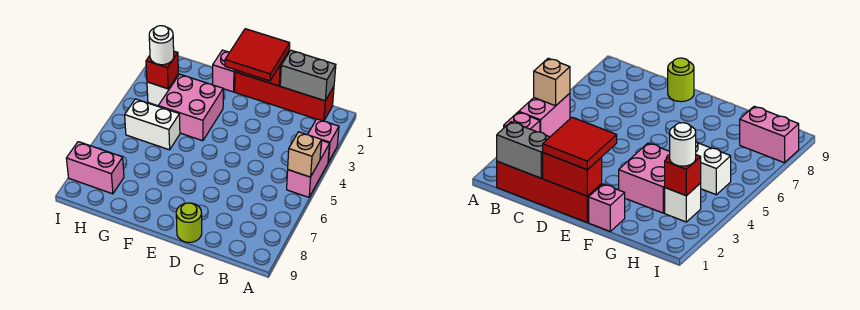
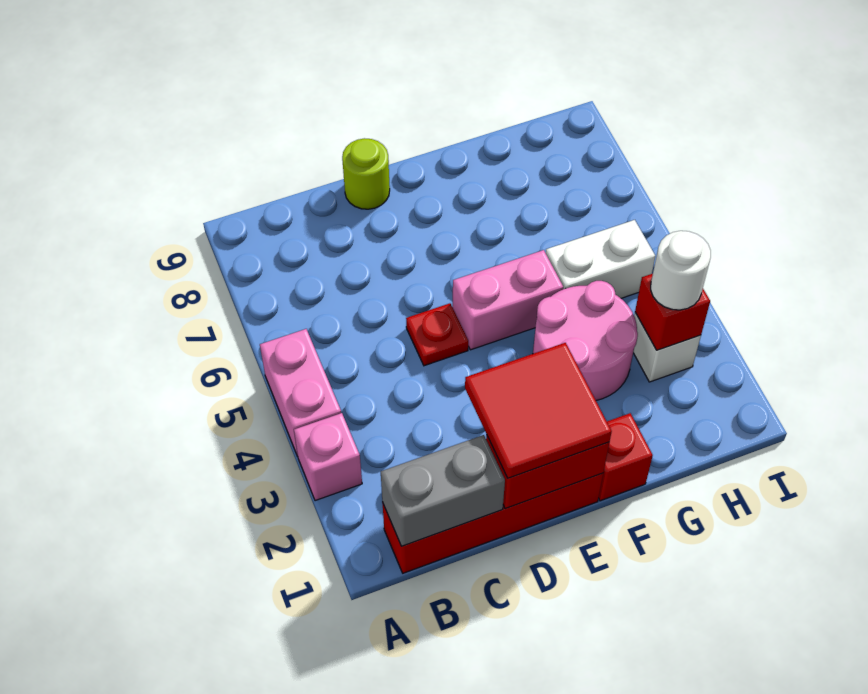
tan brick A5 level 2 -> none
none -> red plate D5 level 1
pink brick F1 level 1 -> red brick F1 level 1
pink brick F3:G4 level 1 -> pink round brick F3:G4 level 1
pink brick H8:I8 level 1 -> pink brick E5:F5 level 1

